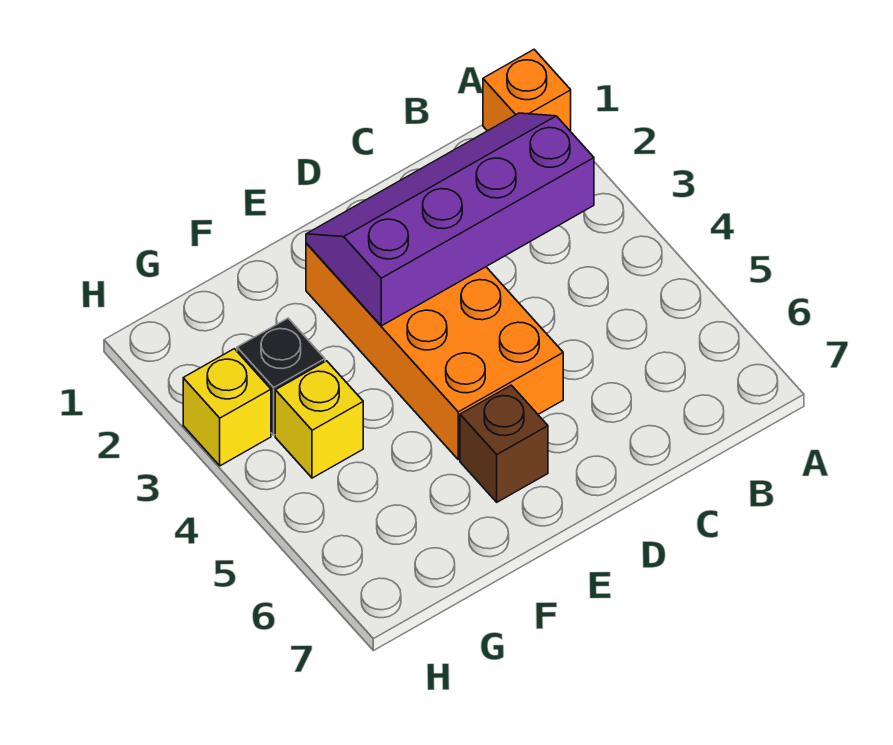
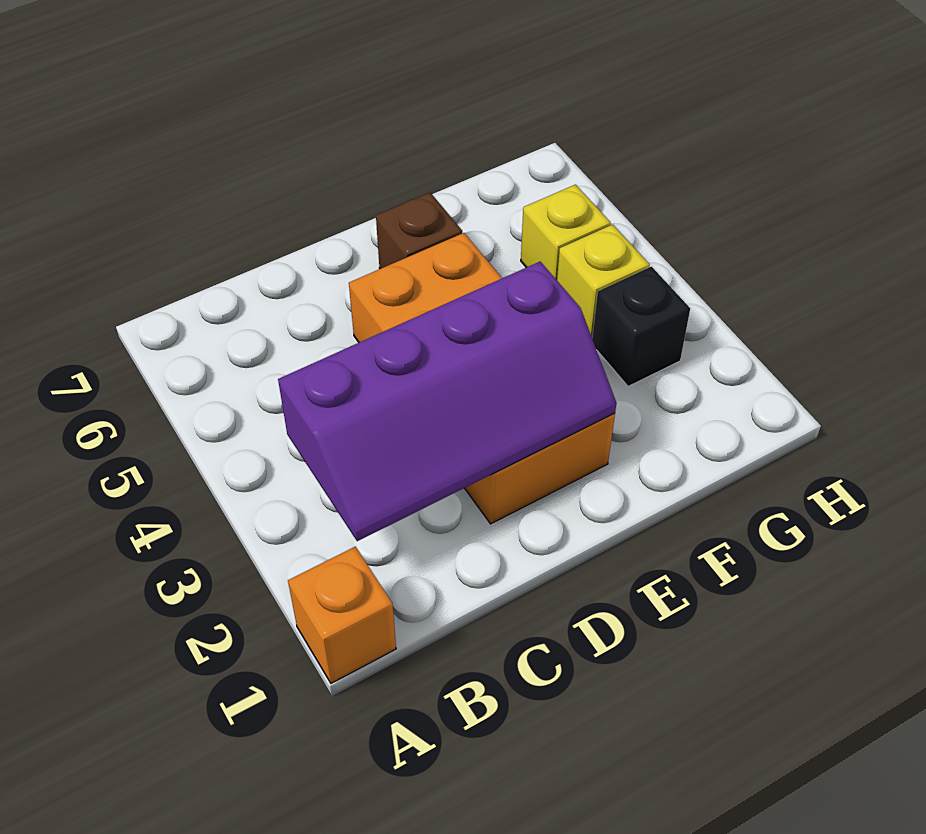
yellow brick H3 level 1 -> yellow brick G5 level 1

